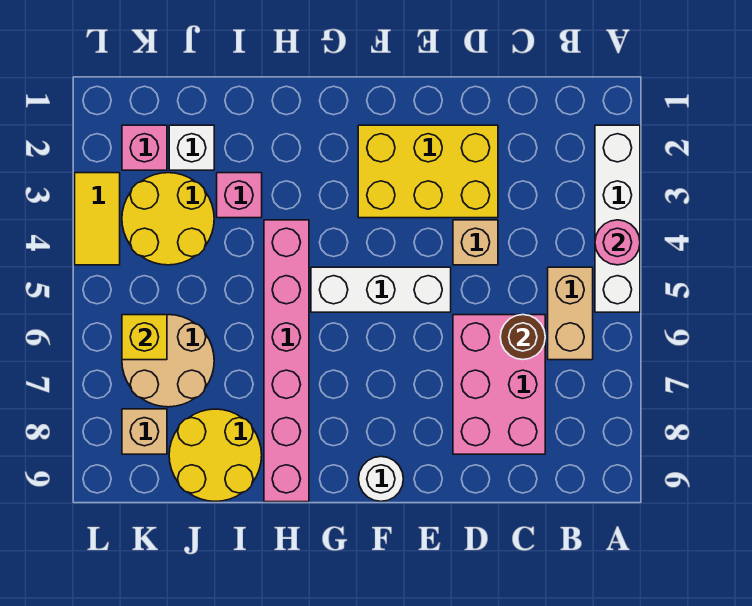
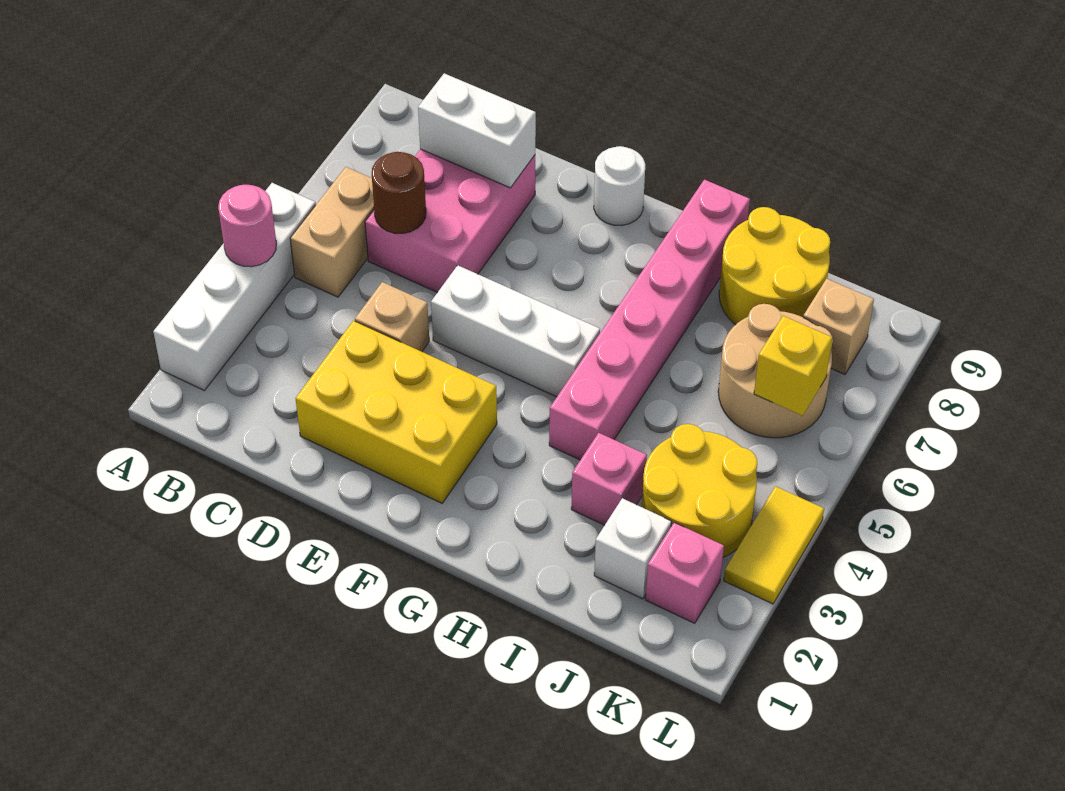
none -> white brick C8:D8 level 2

